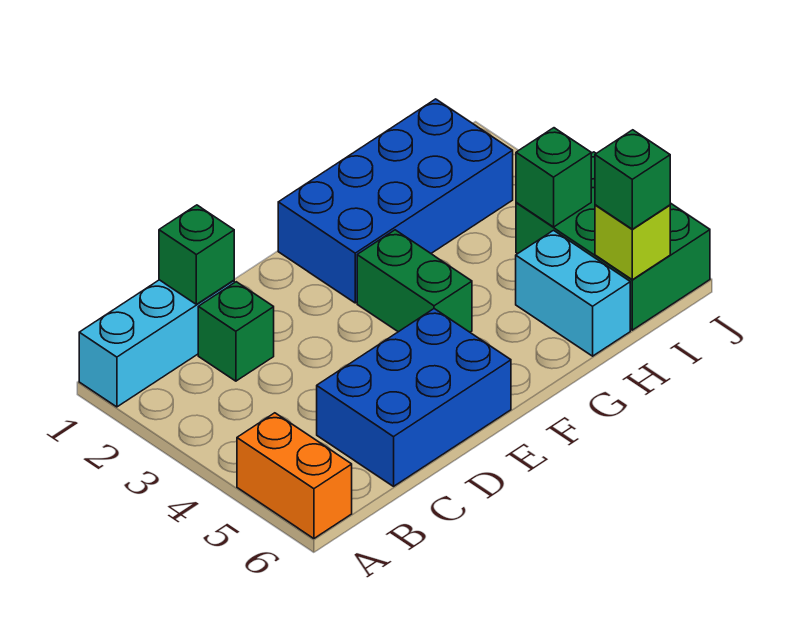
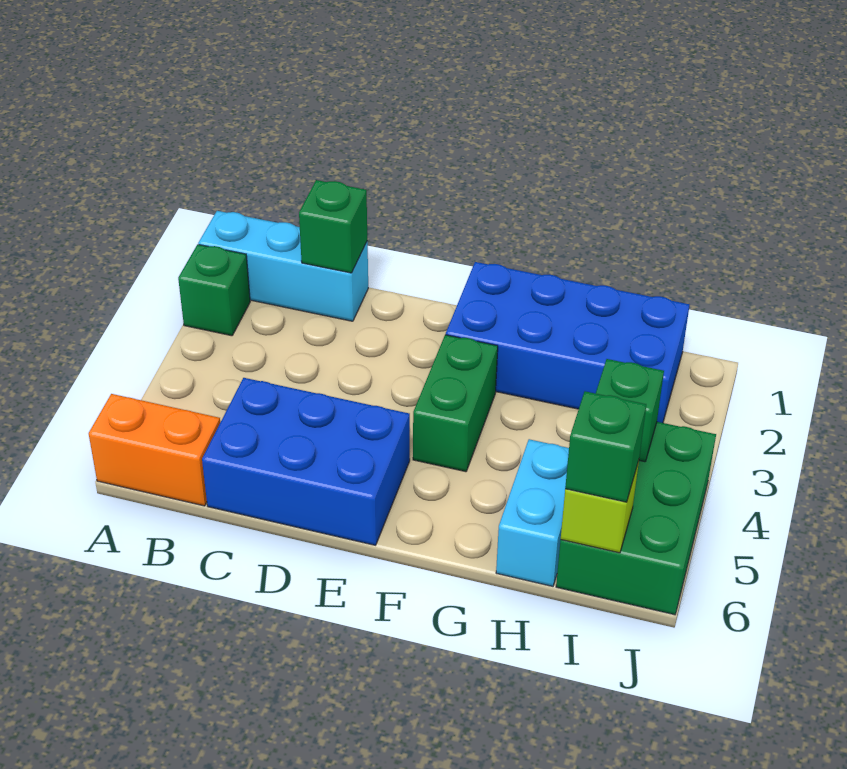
orange brick A5:A6 level 1 -> orange brick A6:B6 level 1
green brick C2 level 1 -> green brick A2 level 1

